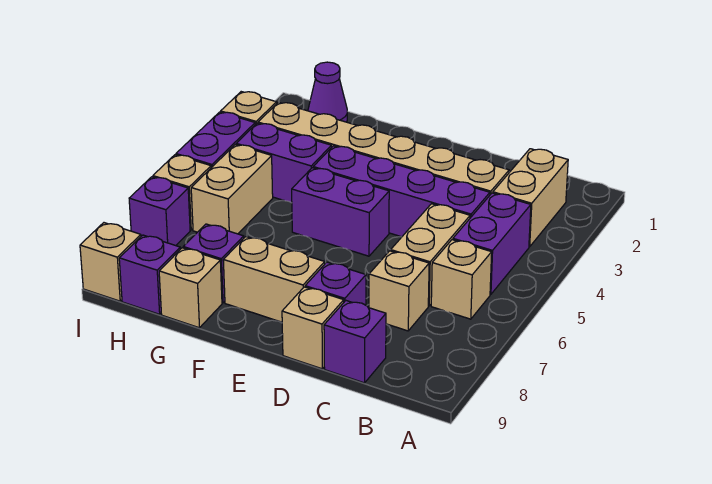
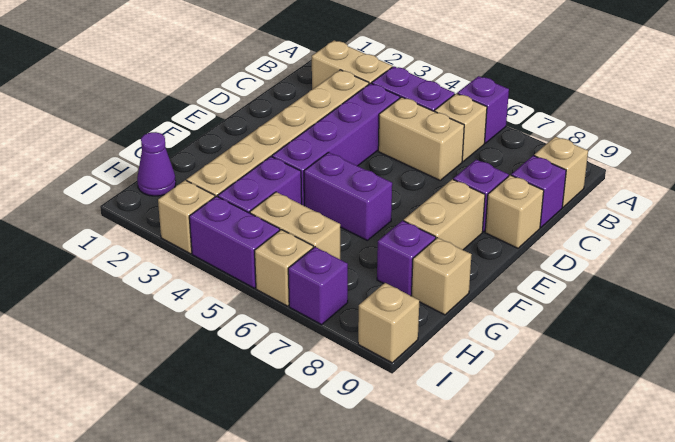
tan brick C7 level 1 -> tan brick B9 level 1
purple brick E5:F5 level 1 -> purple brick F5:F6 level 1
purple brick H9 level 1 -> purple brick A6 level 1

